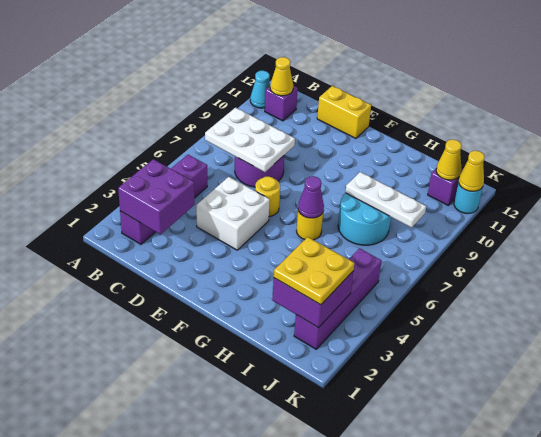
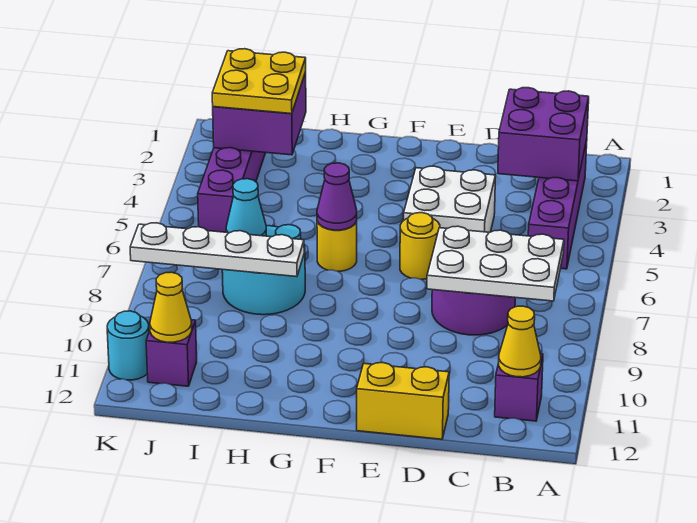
cyan cone A11 level 1 -> cyan cone I7 level 2
white plate H8:J8 level 2 -> white plate H8:K8 level 2
yellow cone K11 level 2 -> none

